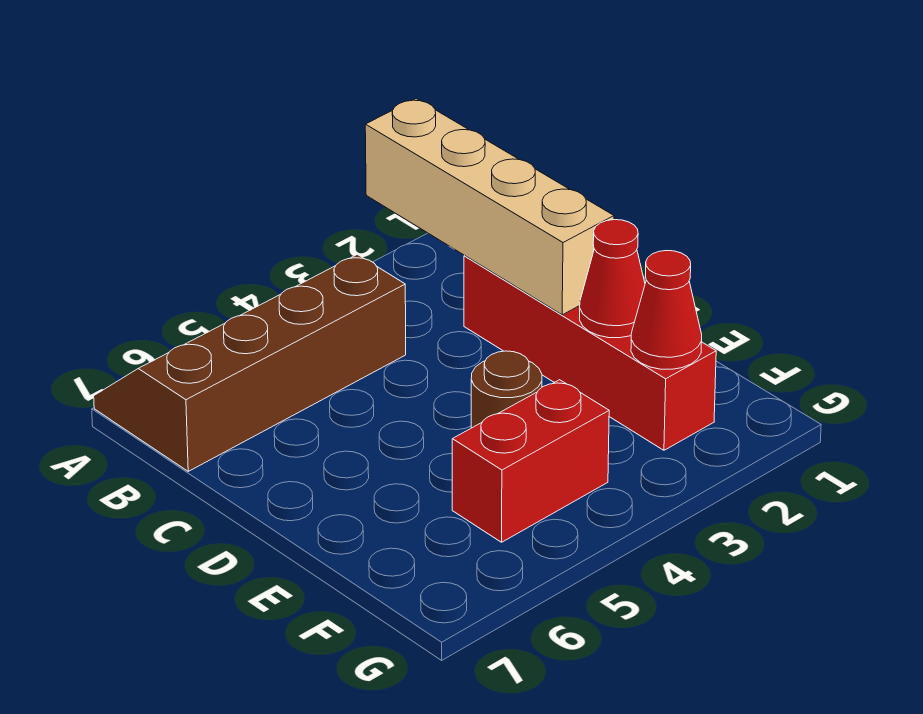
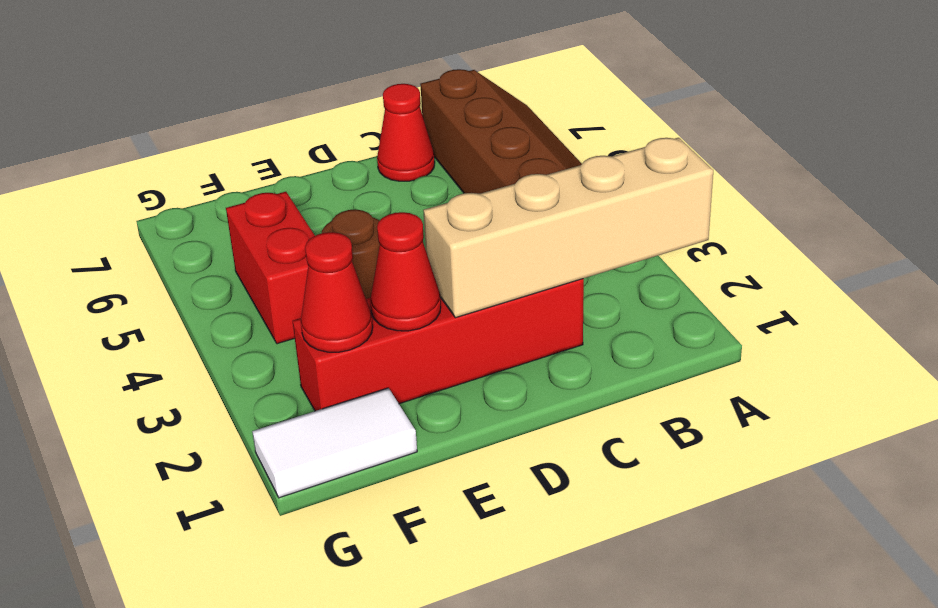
none -> red cone C7 level 1
none -> white tile F1:G1 level 1

